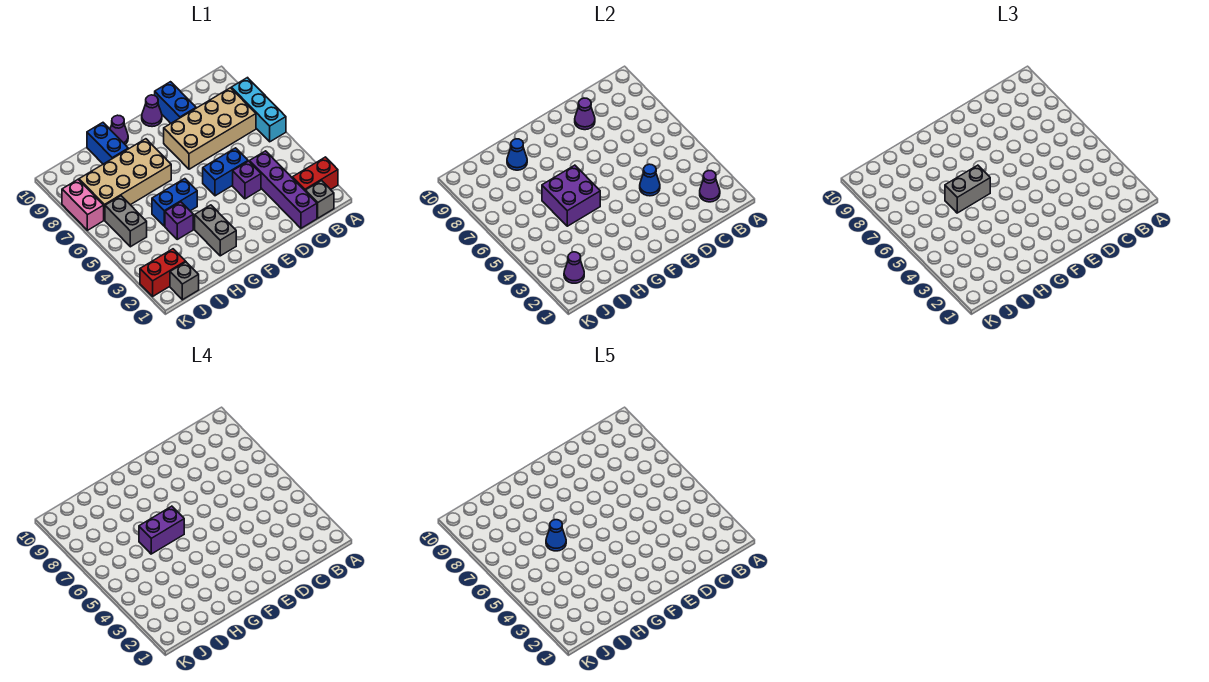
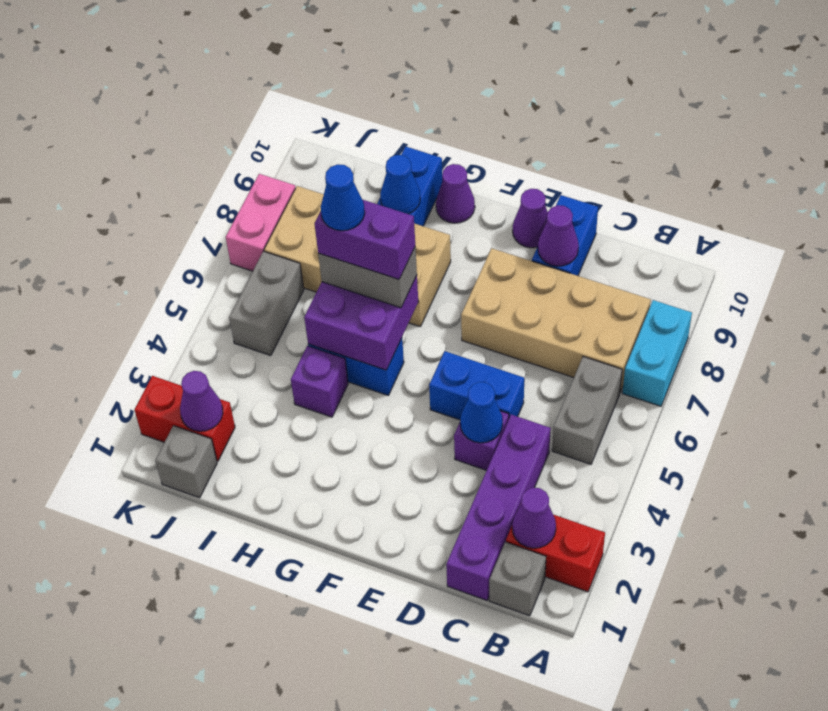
cyan brick A6:A8 level 1 -> cyan brick A7:A8 level 1
grey brick G2:G3 level 1 -> grey brick B5:B6 level 1

